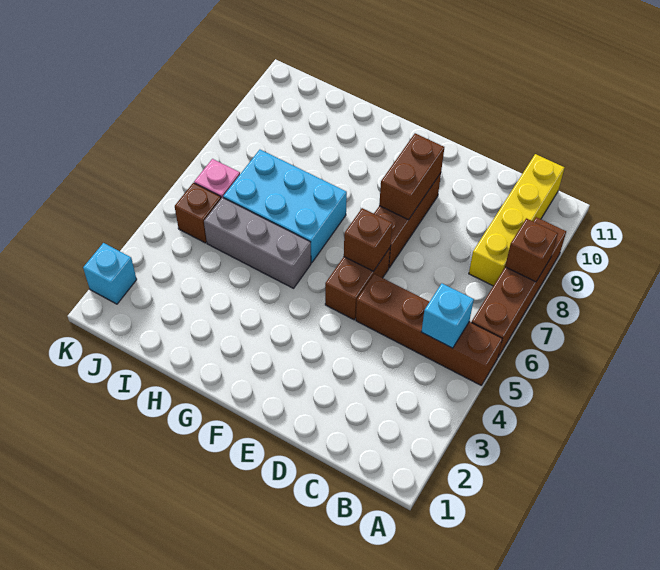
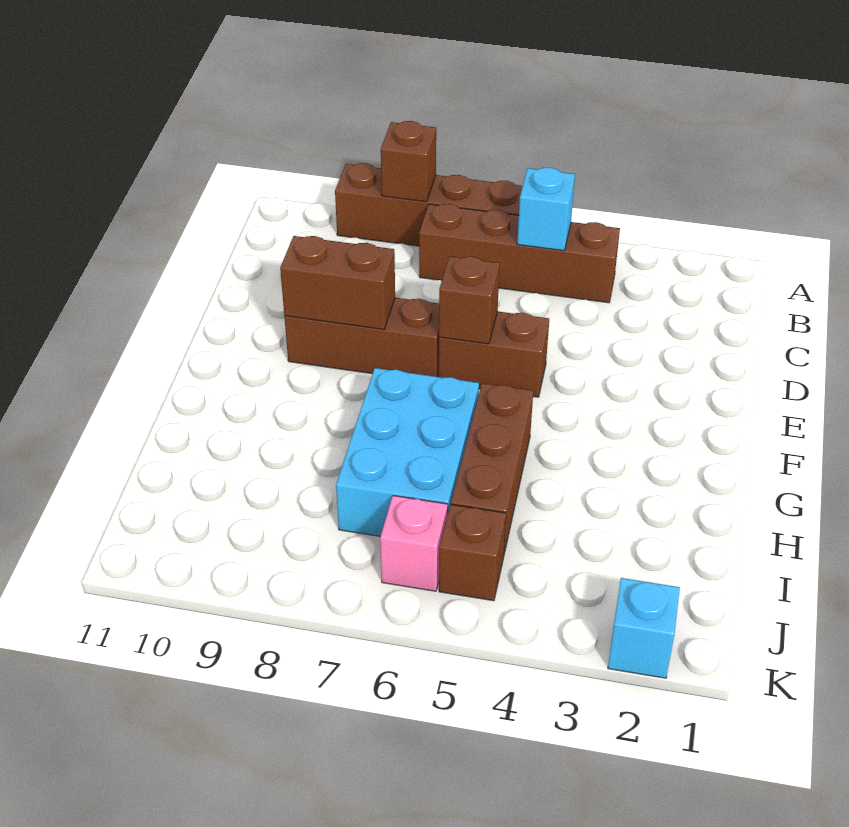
brown brick A5:D5 level 1 -> brown brick B4:B7 level 1
yellow brick B8:B11 level 1 -> none
grey brick G5:I5 level 1 -> brown brick G5:I5 level 1

